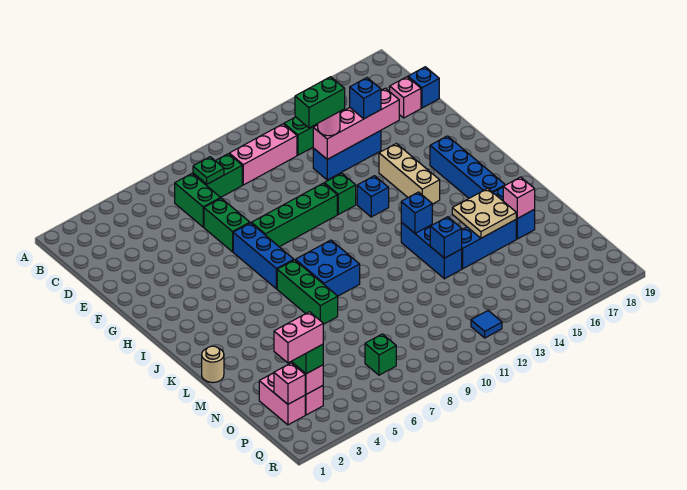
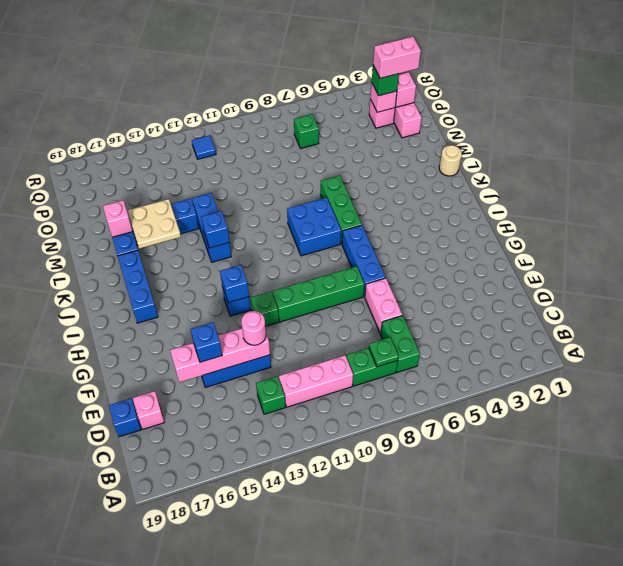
green brick E7:F7 level 1 -> pink brick E7:F7 level 1
green brick E12:E13 level 4 -> none
tan brick G15:I15 level 1 -> none
blue brick H17:K17 level 1 -> blue brick I17:K17 level 1
blue brick M13 level 2 -> blue brick H13 level 2

